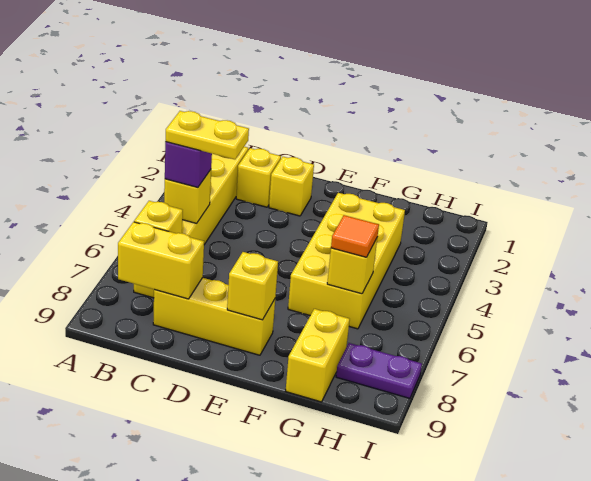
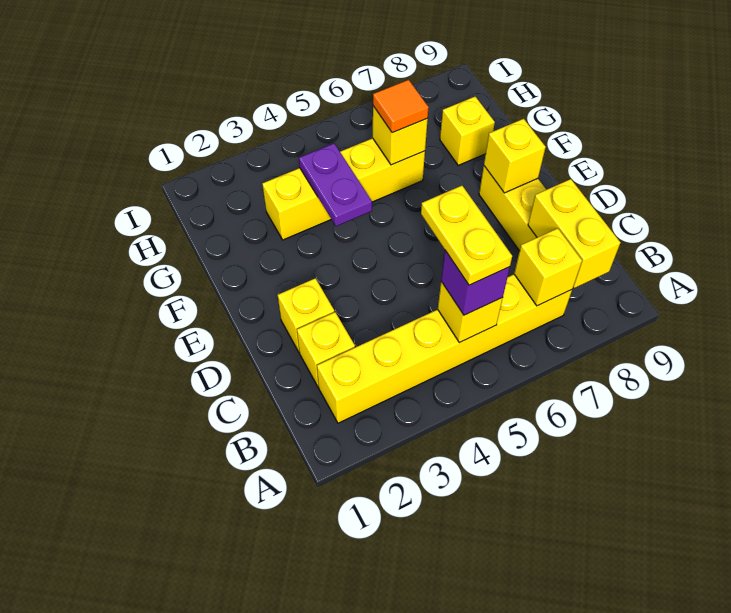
yellow brick F3:G6 level 1 -> yellow brick G3:G6 level 1
yellow brick G8:G9 level 1 -> yellow brick G8 level 1
purple plate H8:I8 level 1 -> purple plate F4:G4 level 2

